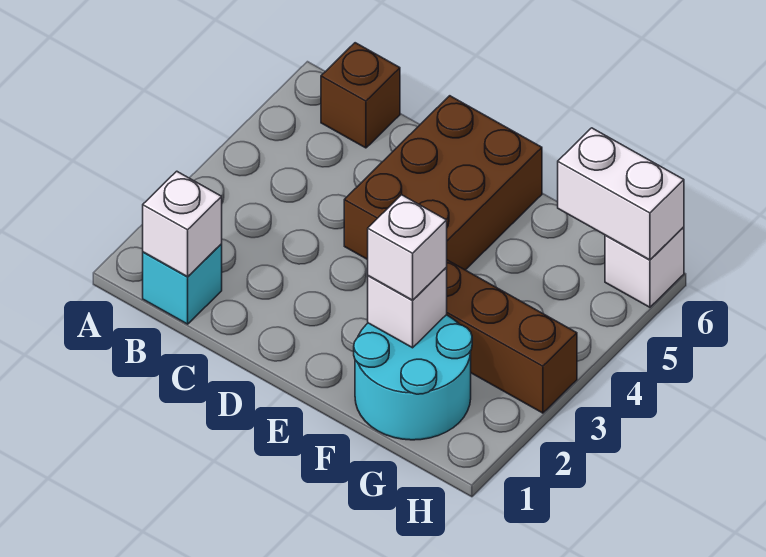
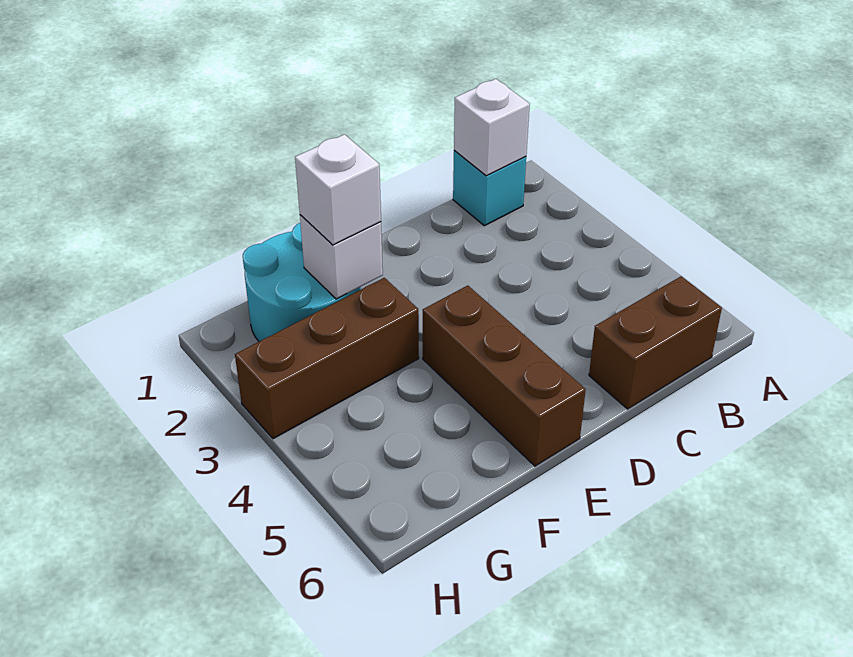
brown brick B6 level 1 -> brown brick B6:C6 level 1
brown brick D4:E6 level 1 -> brown brick E4:E6 level 1
white brick G6:H6 level 2 -> none
white brick H6 level 1 -> none

